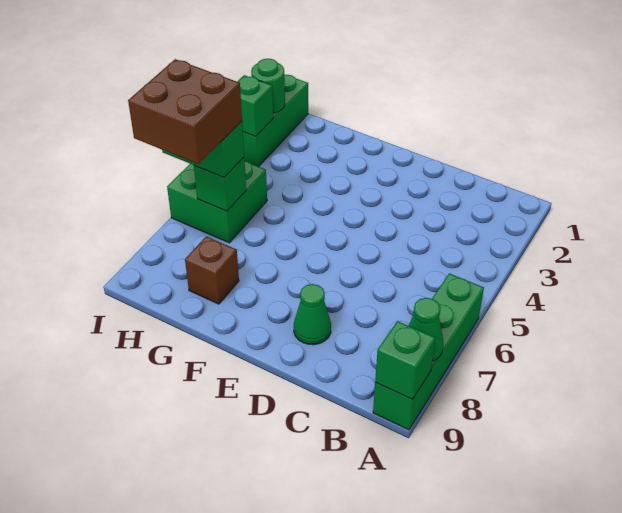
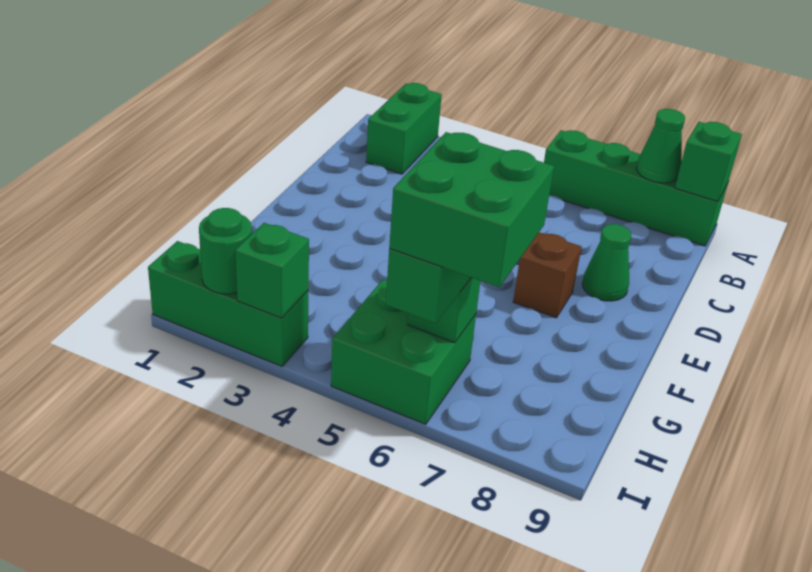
none -> green brick A2:B2 level 1
brown brick G8 level 1 -> brown brick E7 level 1
brown brick H6:I7 level 4 -> green brick H6:I7 level 4

